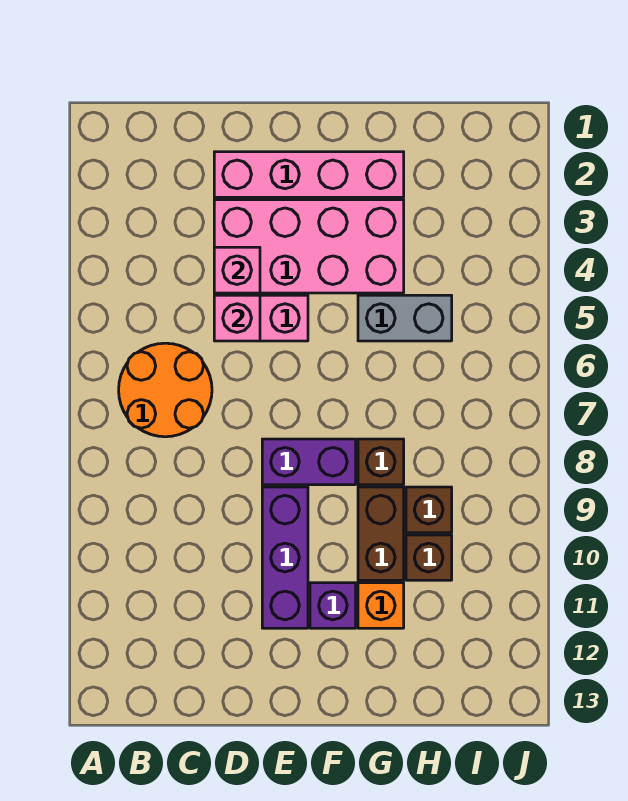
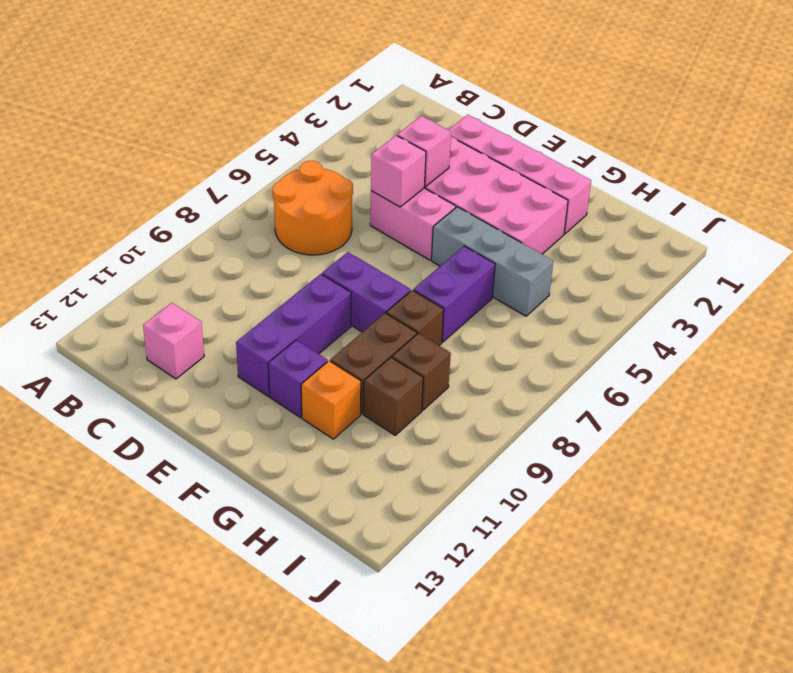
none -> pink brick C12 level 1
grey brick G5:H5 level 1 -> grey brick F5:H5 level 1
none -> purple brick G6:G7 level 1

